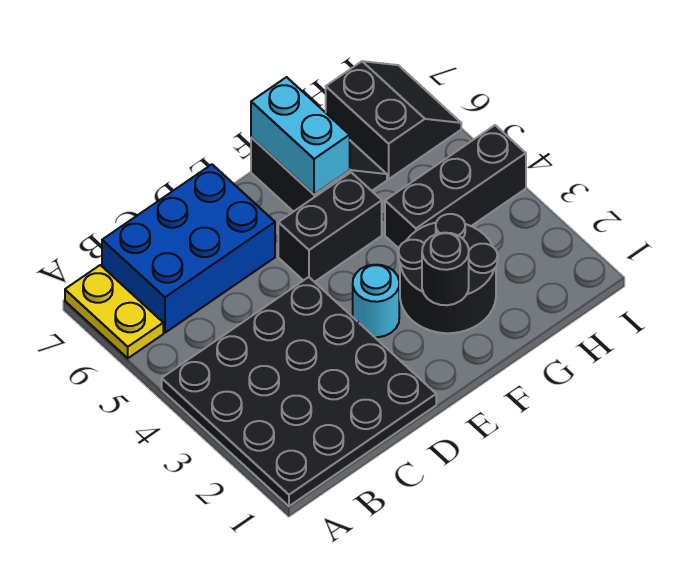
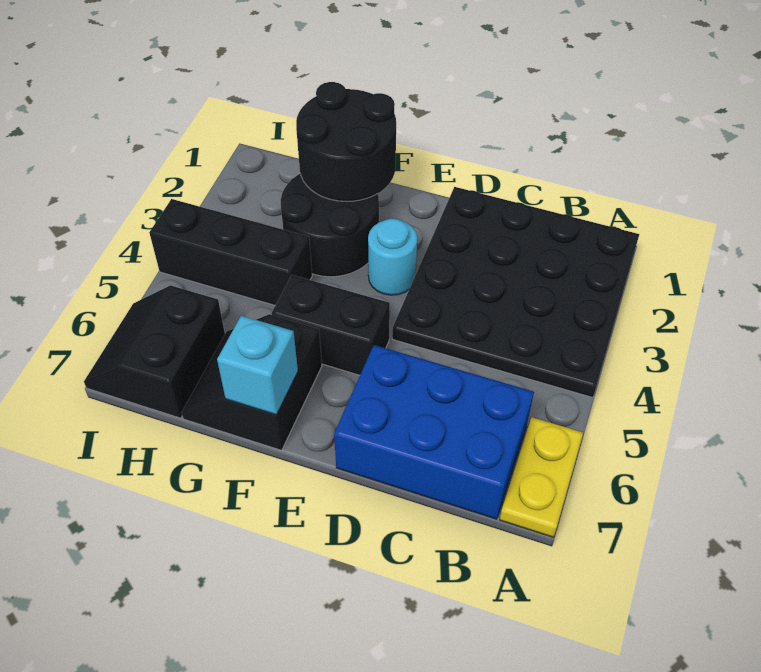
black round brick F2 level 2 -> black round brick F1:G2 level 2
cyan brick F6:F7 level 2 -> cyan brick F7 level 2

